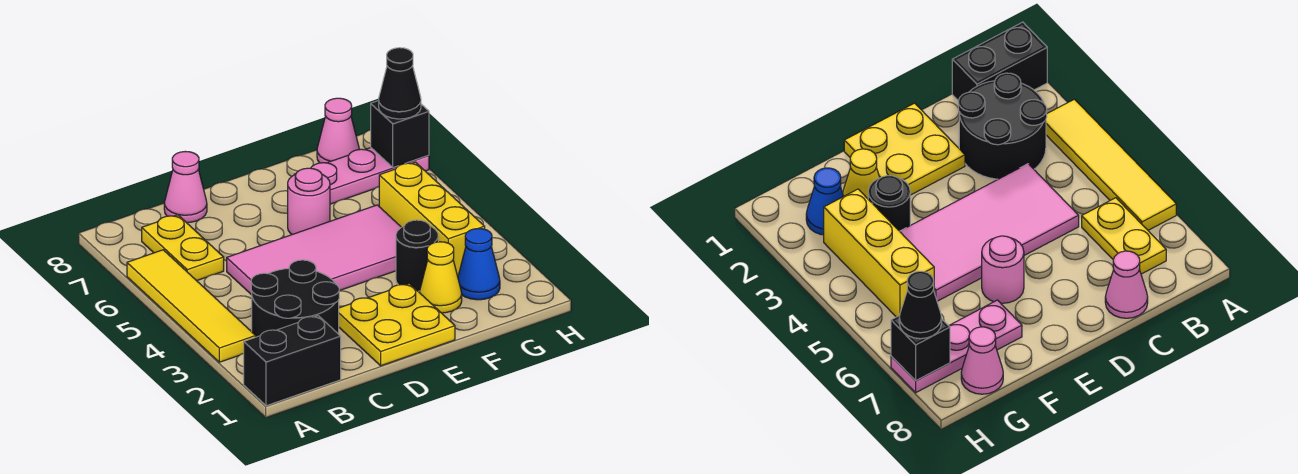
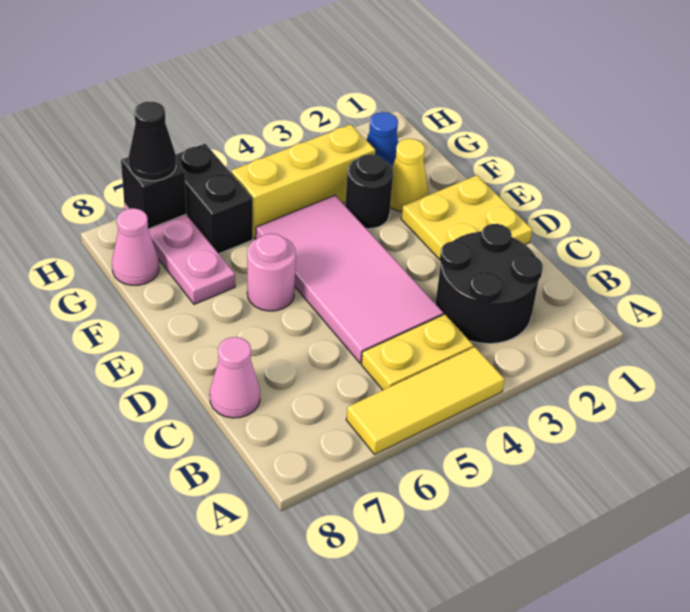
black brick A1:B1 level 1 -> black brick G6:H6 level 1
yellow tile A3:A6 level 1 -> yellow tile A4:A6 level 1
yellow plate B6:B7 level 1 -> yellow plate B4:B5 level 1

